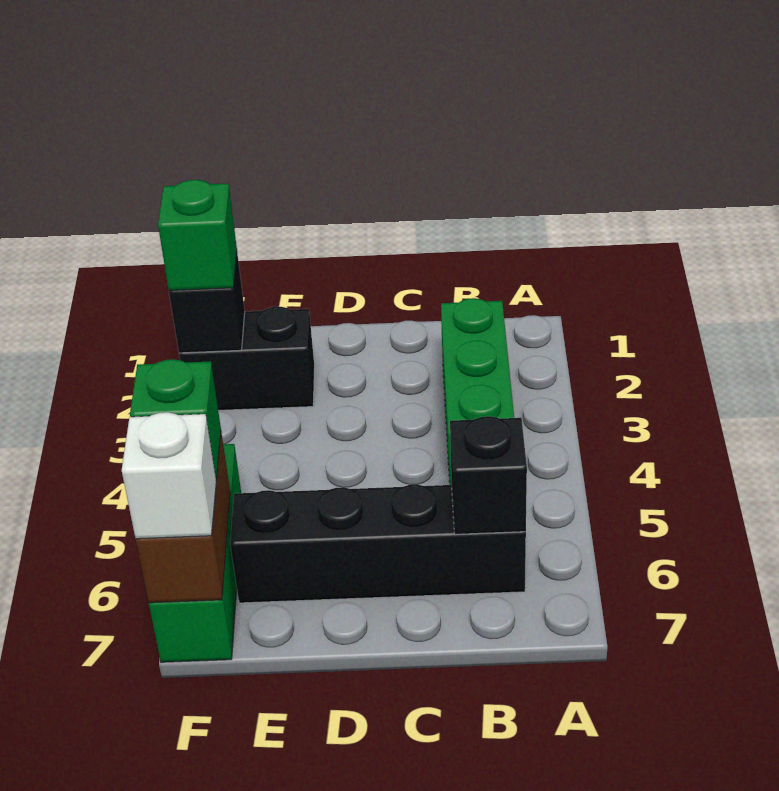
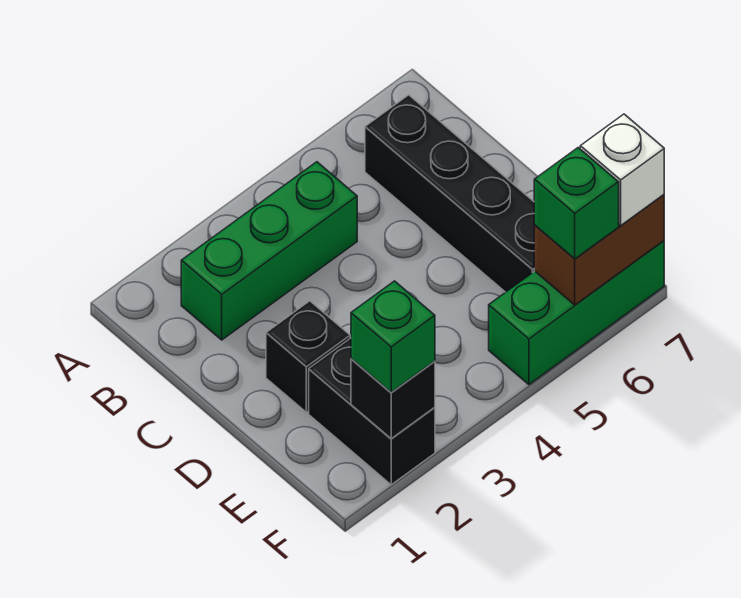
black brick B6 level 2 -> black brick D2 level 1

